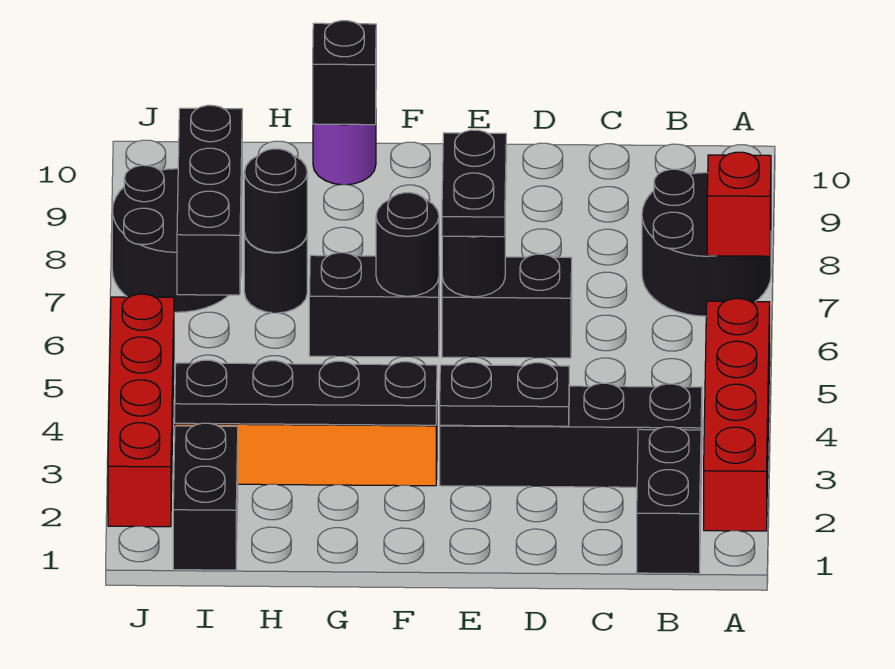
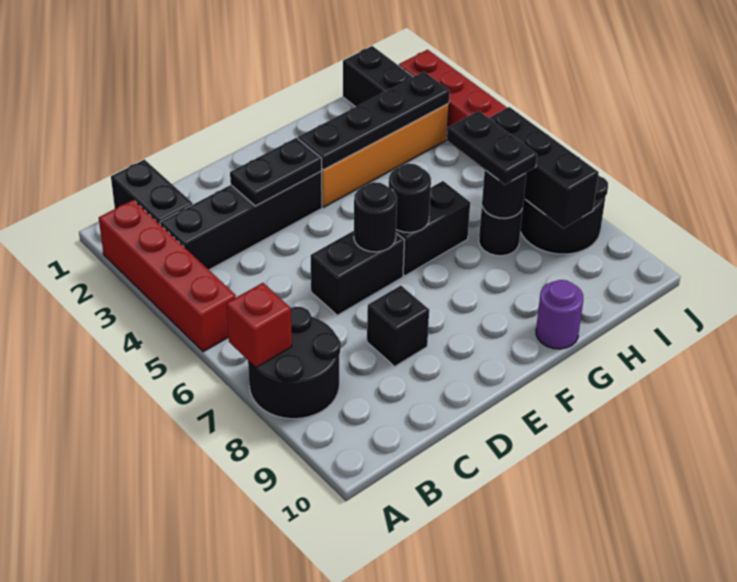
black plate E6:E7 level 3 -> black plate H6:H7 level 3
black brick G10 level 2 -> black brick D8 level 1

